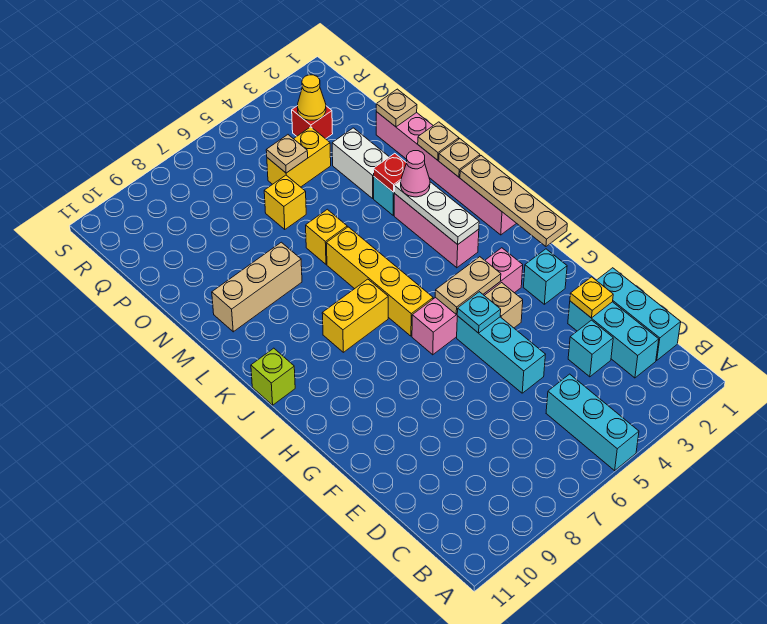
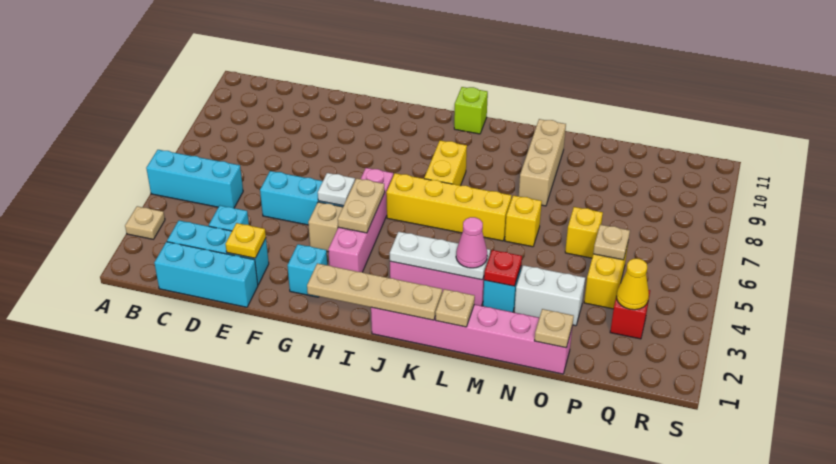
cyan plate G5 level 2 -> white plate G5 level 2
tan plate M1 level 2 -> tan plate A3 level 1

